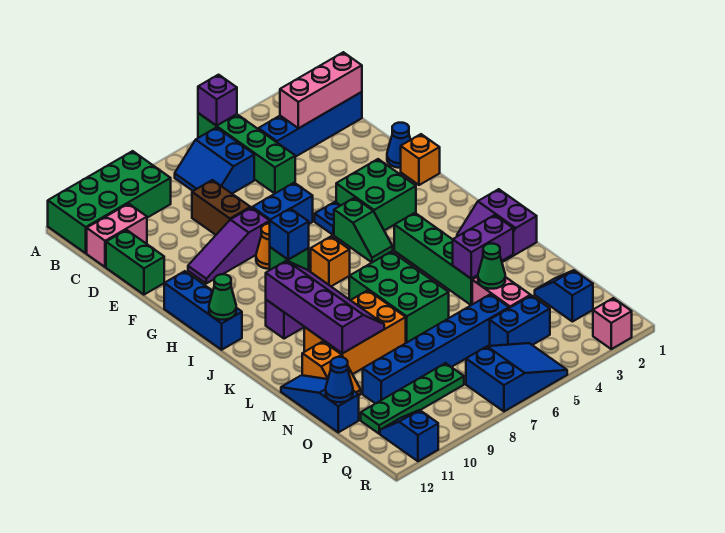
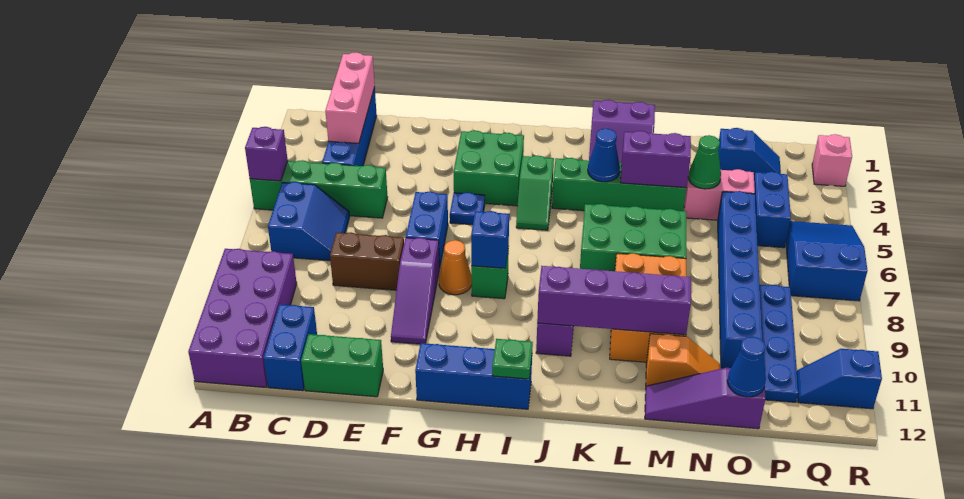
green brick A9:B12 level 1 -> purple brick A9:B12 level 1
blue slope B6:C7 level 1 top 6 -> blue slope B6:C7 level 1 top B
pink brick C11:C12 level 1 -> blue brick C11:C12 level 1
blue cone F1 level 1 -> blue cone K4 level 2
orange brick G1 level 1 -> none
green slope H5:I5 level 1 top H -> green slope I4:I5 level 1 top 4
orange brick I7 level 1 -> none
green cone I12 level 2 -> green plate I12 level 2
purple brick M3:M4 level 2 -> purple brick L4:M4 level 2
blue slope M12:O12 level 1 top O -> purple slope M12:O12 level 1 top O
blue slope O2:P2 level 1 top P -> blue slope O2:P2 level 1 top O
green plate P8:P11 level 1 -> blue plate P8:P11 level 1

